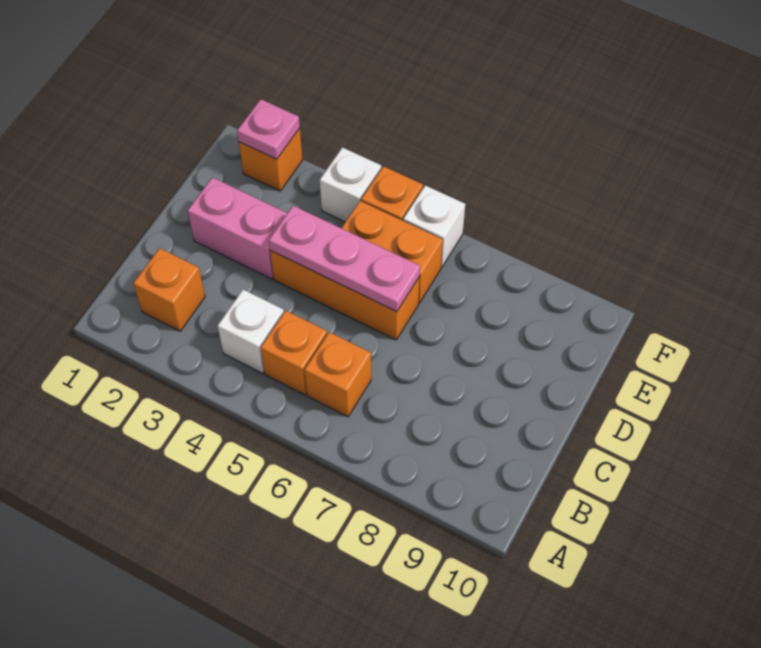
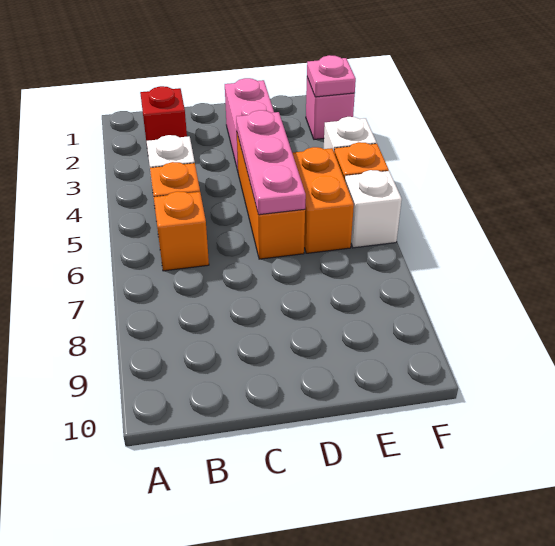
orange brick B2 level 1 -> red brick B2 level 1
orange brick F2 level 1 -> pink brick F2 level 1

